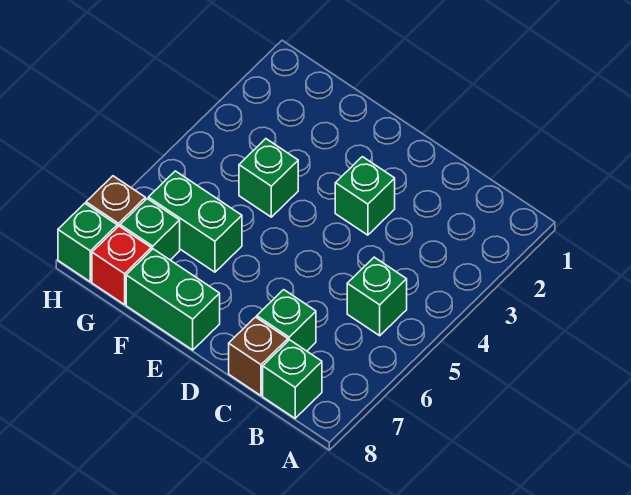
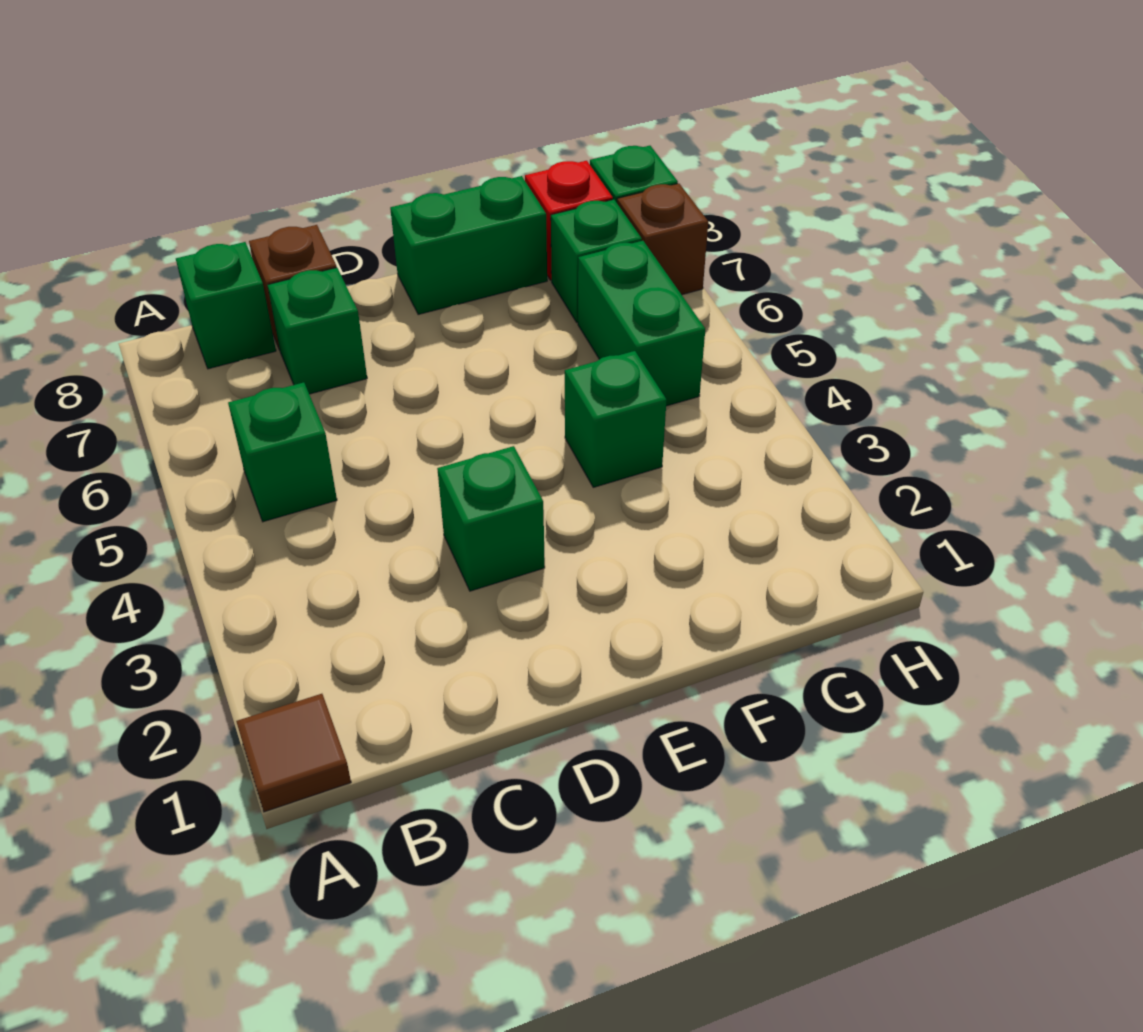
none -> brown tile A1 level 1
green brick F6:G6 level 1 -> green brick G5:G6 level 1

